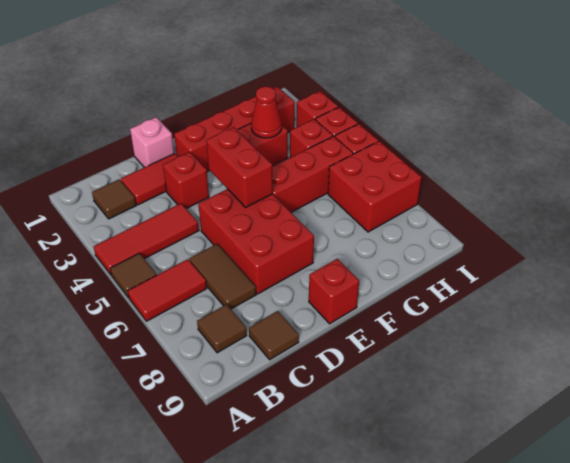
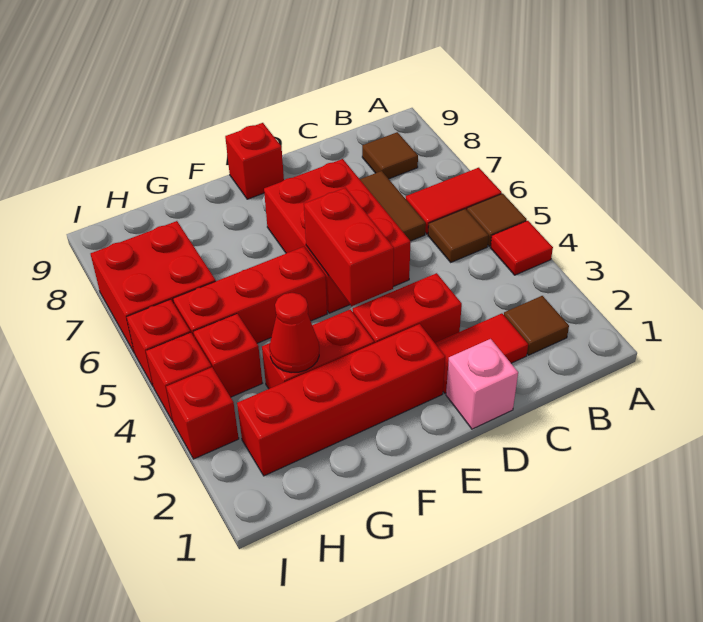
red tile A4:C4 level 1 -> red tile A4 level 1
brown tile C9 level 1 -> brown tile B5 level 1
red brick D3 level 1 -> red brick D3:E3 level 1

